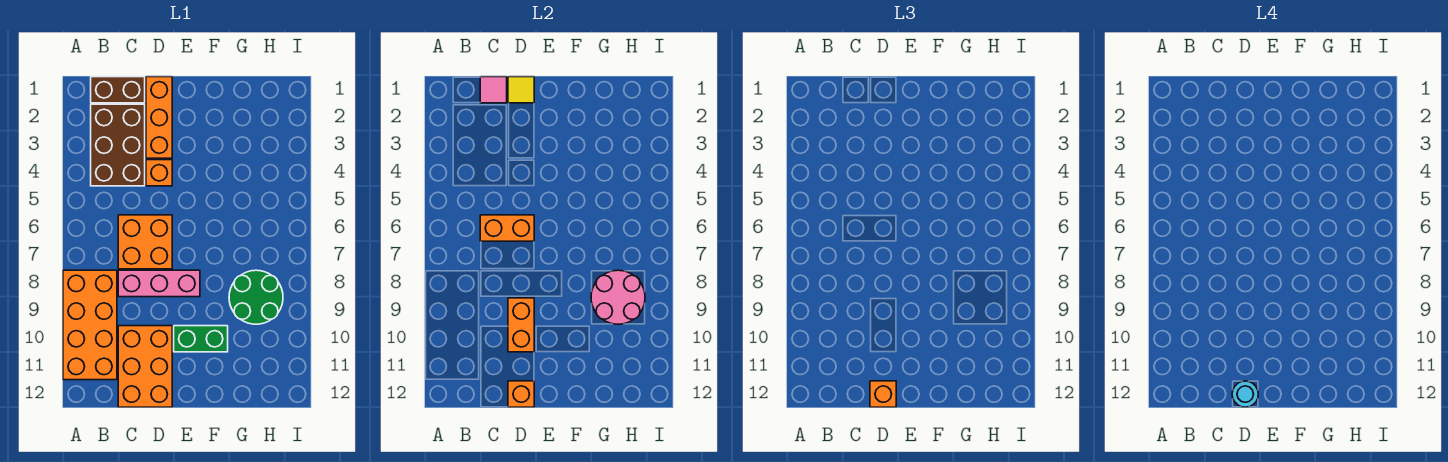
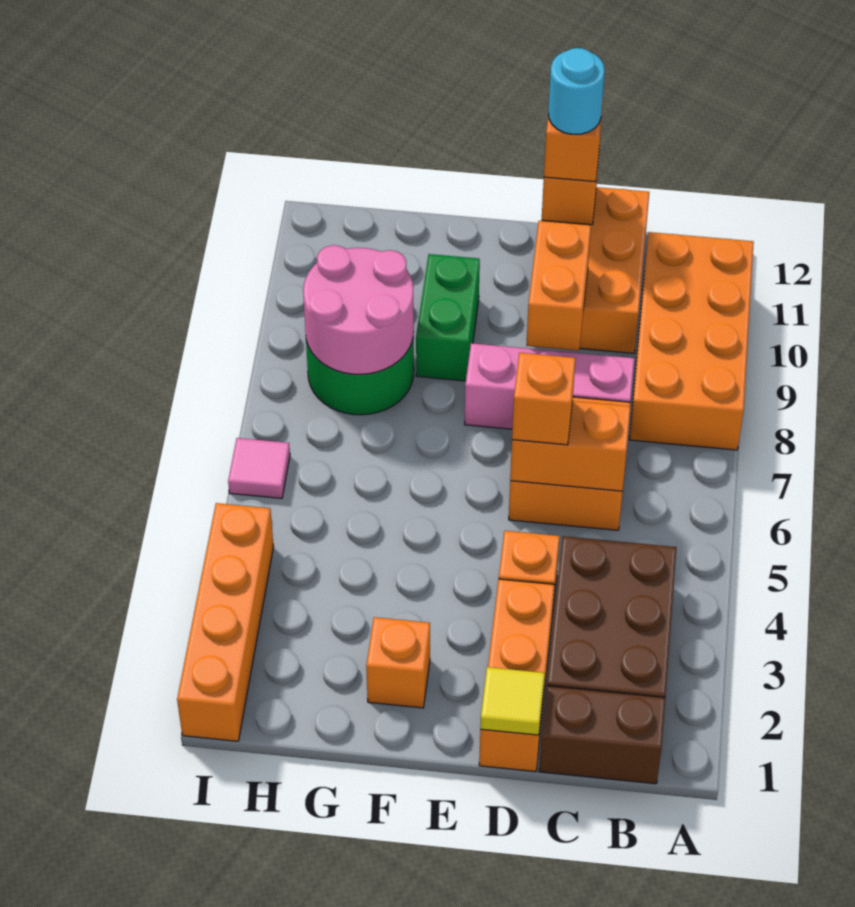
pink tile C1 level 2 -> pink tile I6 level 1
none -> orange brick D6 level 3
green brick E10:F10 level 1 -> green brick F9:F10 level 1
none -> orange brick F2 level 1
none -> orange brick I1:I4 level 1

